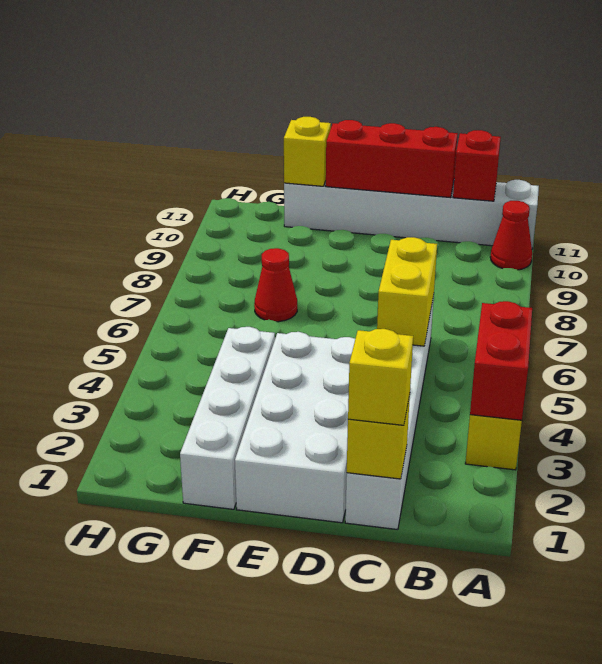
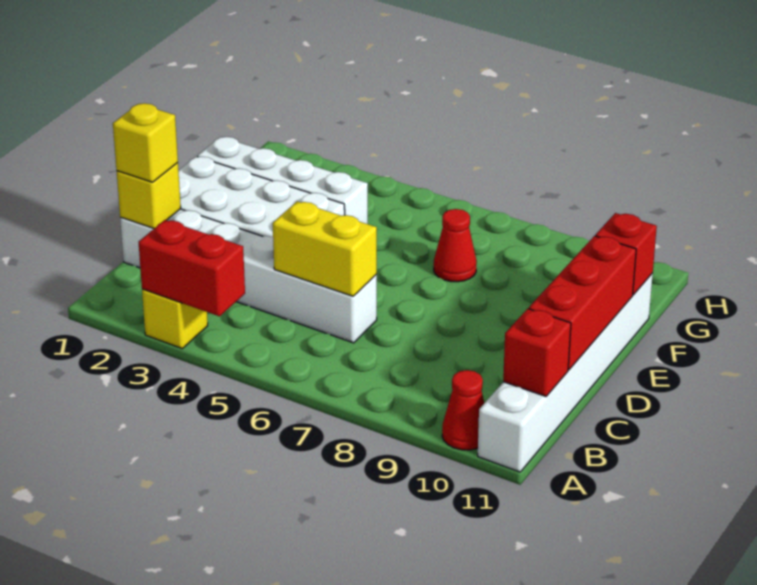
yellow brick F11 level 2 -> red brick F11 level 2

